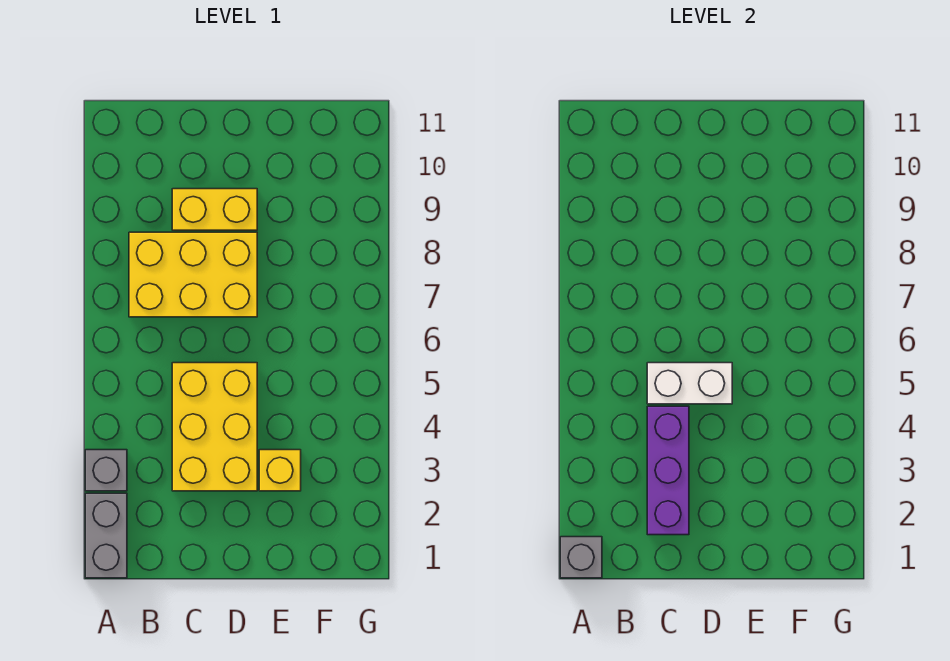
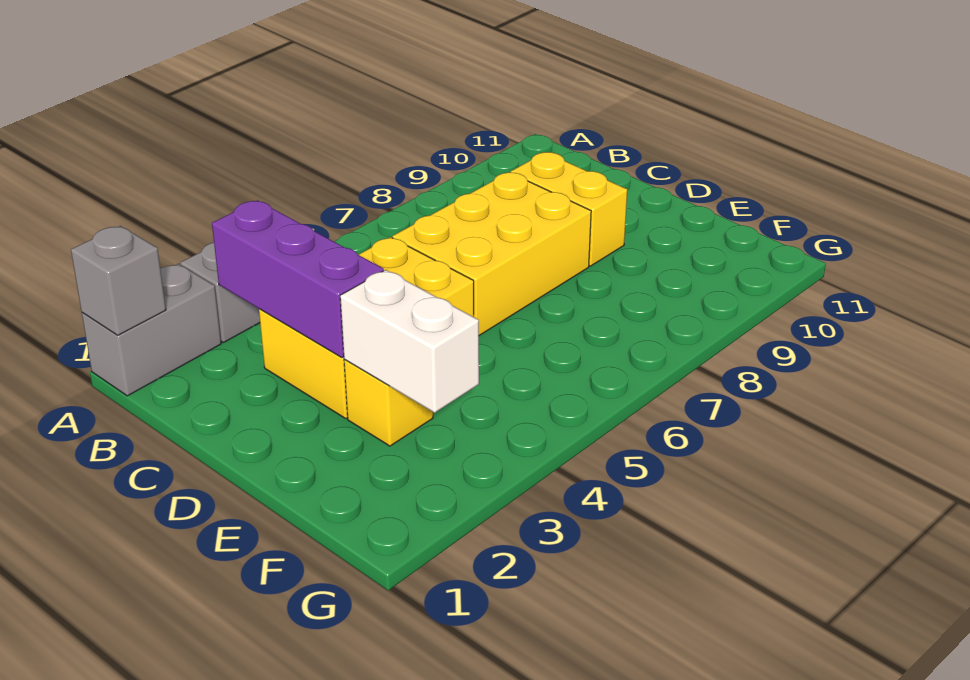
yellow brick B7:D8 level 1 -> yellow brick C6:D8 level 1
purple brick C2:C4 level 2 -> purple brick B3:D3 level 2
white brick C5:D5 level 2 -> white brick E3:F3 level 2

